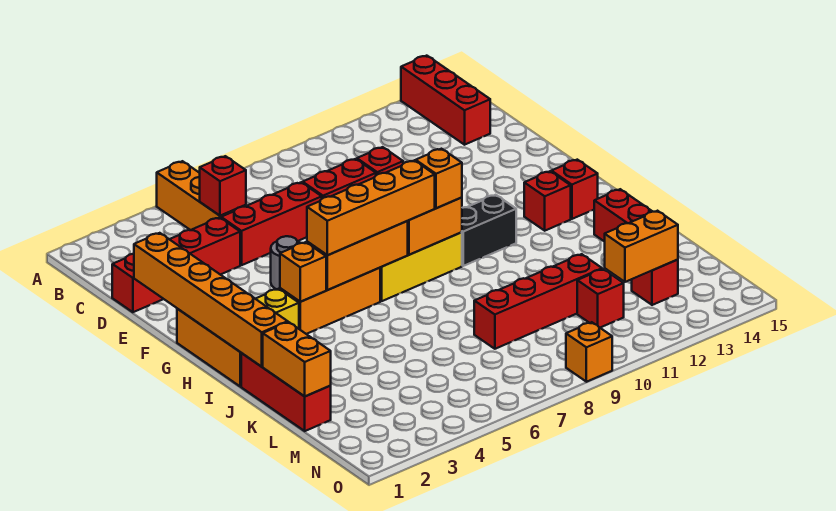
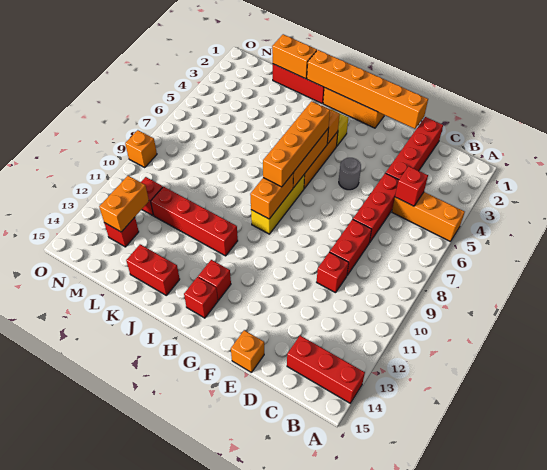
orange brick H9 level 3 -> orange brick E15 level 1
black brick H10:H11 level 1 -> none
red brick L8:L11 level 1 -> red brick I11:L11 level 1

